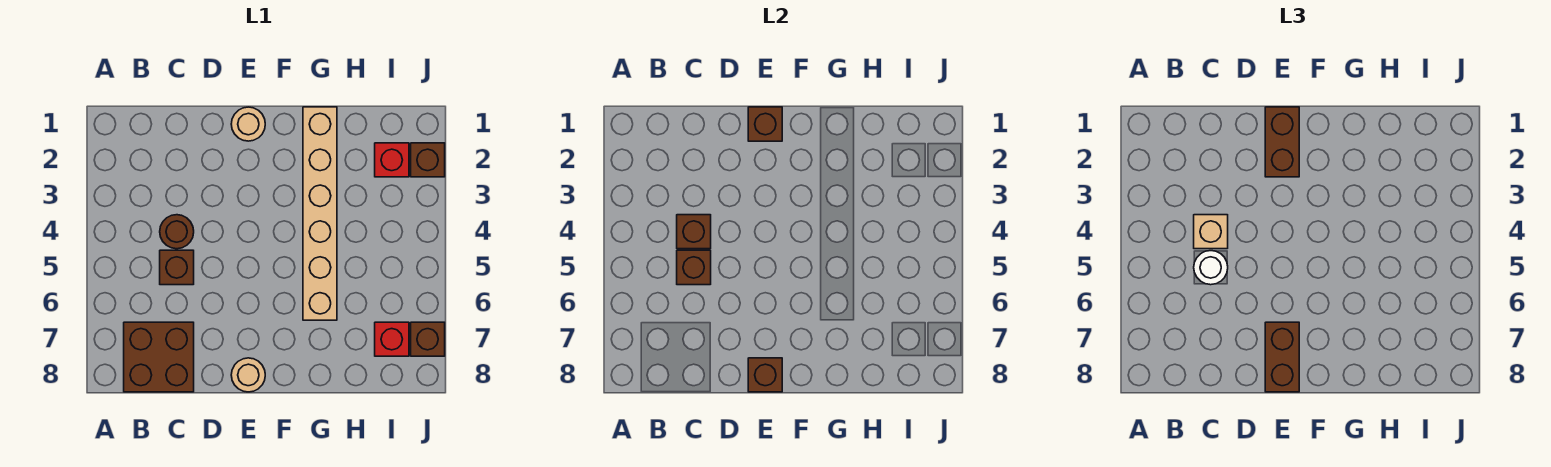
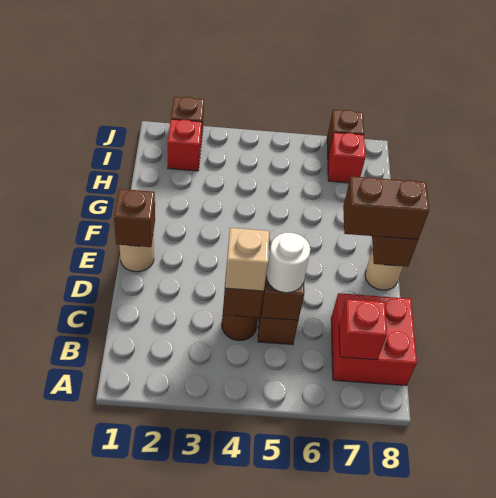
brown brick B7:C8 level 1 -> red brick B7:C8 level 1
none -> red brick B7 level 2
brown brick E1:E2 level 3 -> none
tan brick G1:G6 level 1 -> none

